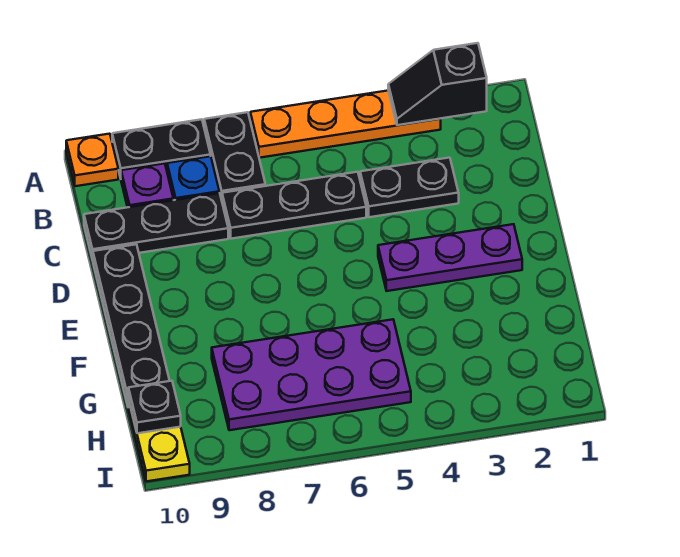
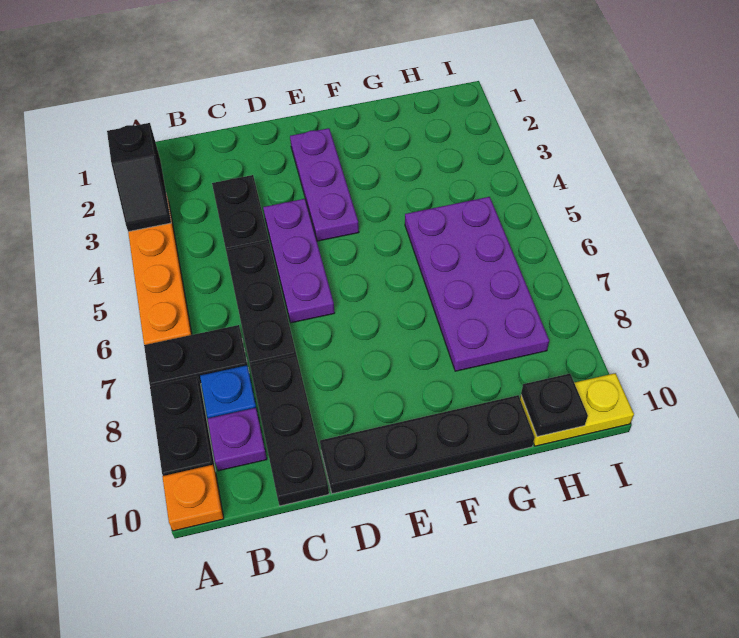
none -> purple plate D4:D6 level 1

